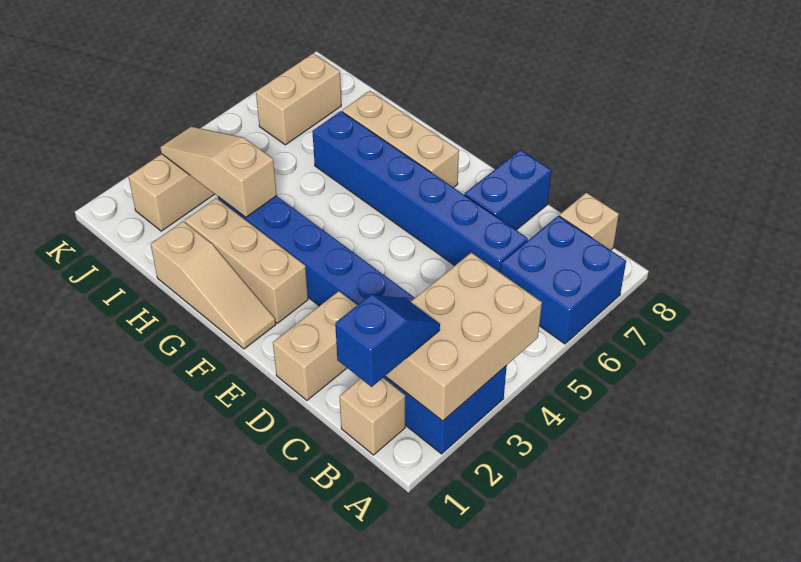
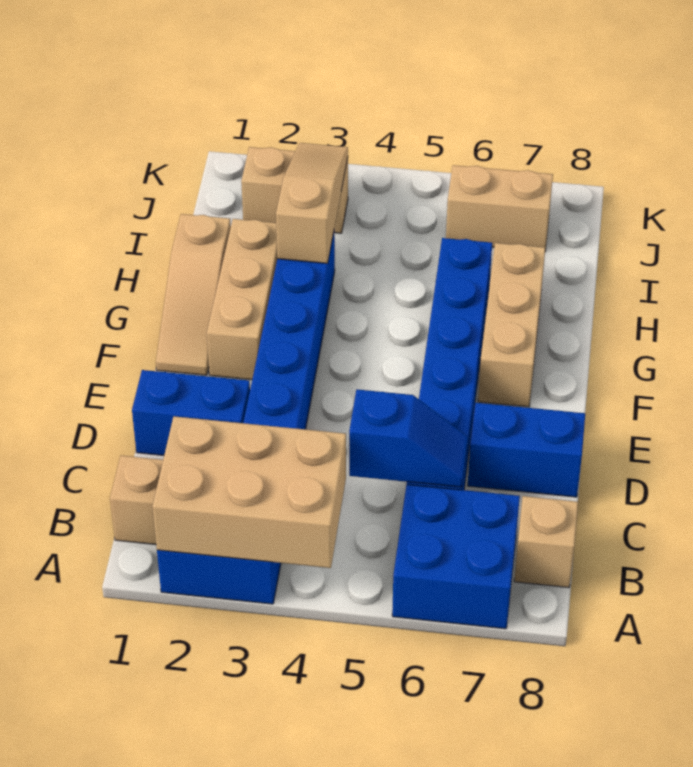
blue slope B1:B2 level 3 top 1 -> blue slope C5:C6 level 2 top 5
tan brick D1:D2 level 1 -> blue brick D1:D2 level 1

